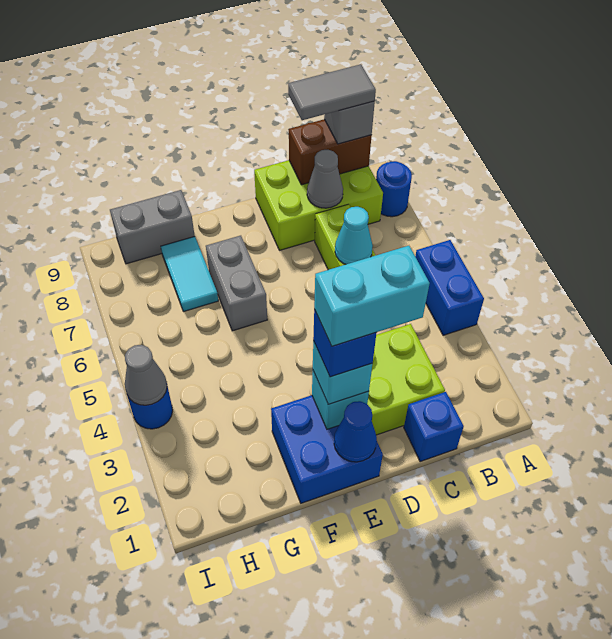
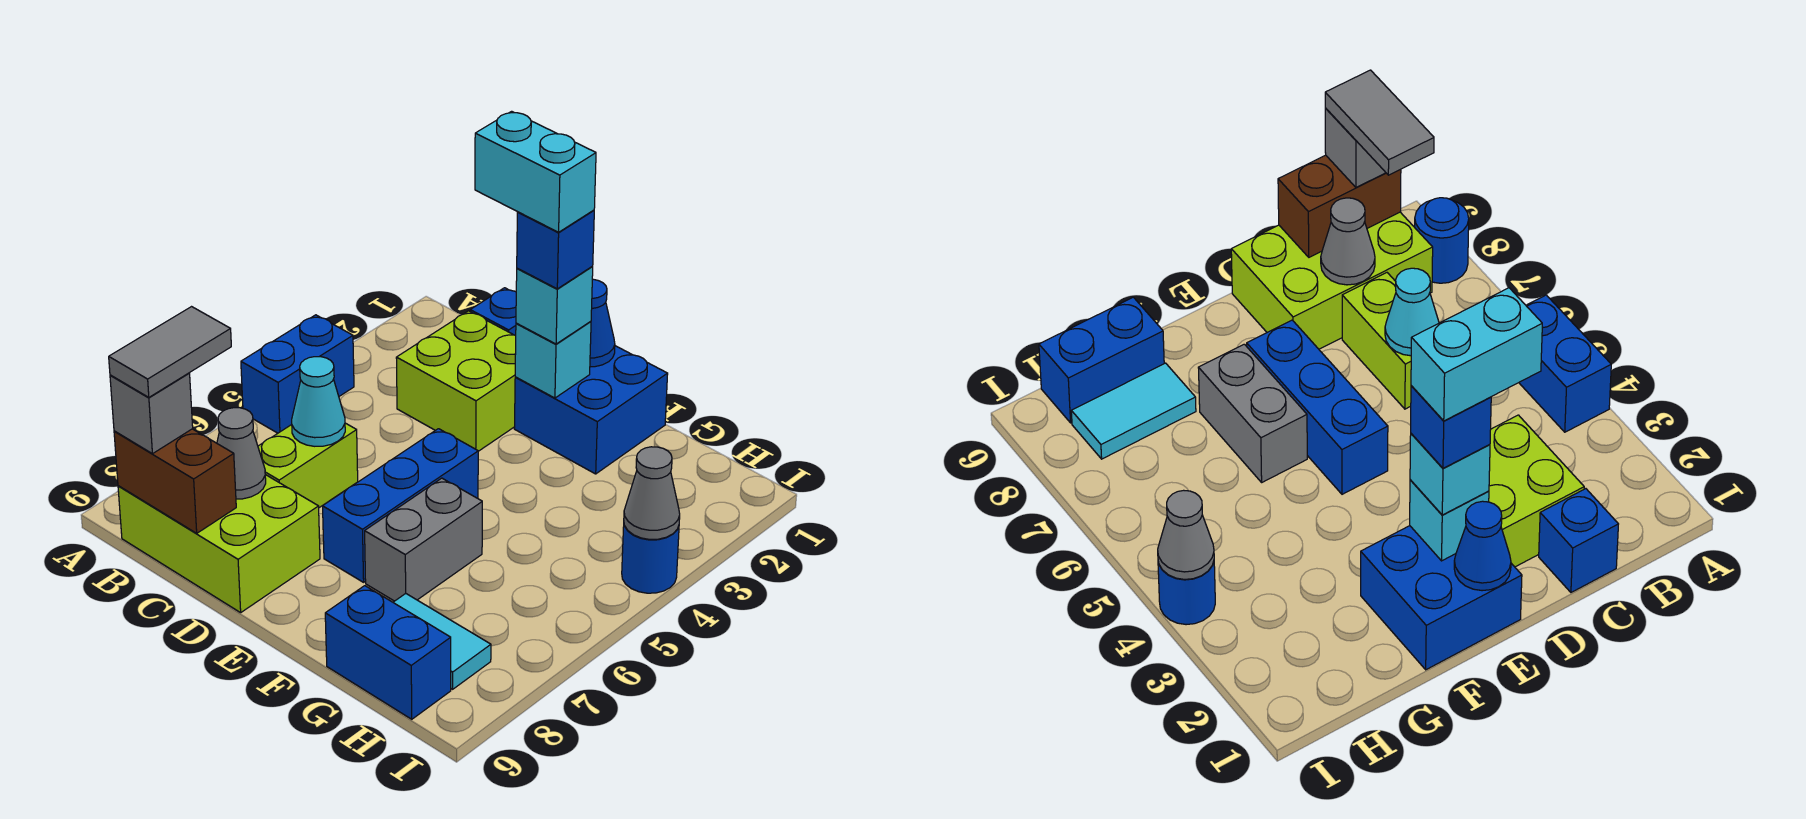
grey tile B9:C9 level 4 -> grey tile B8:B9 level 4
none -> blue brick E5:E7 level 1
cyan tile G7:G8 level 1 -> cyan tile G8:H8 level 1
grey brick G9:H9 level 1 -> blue brick G9:H9 level 1

